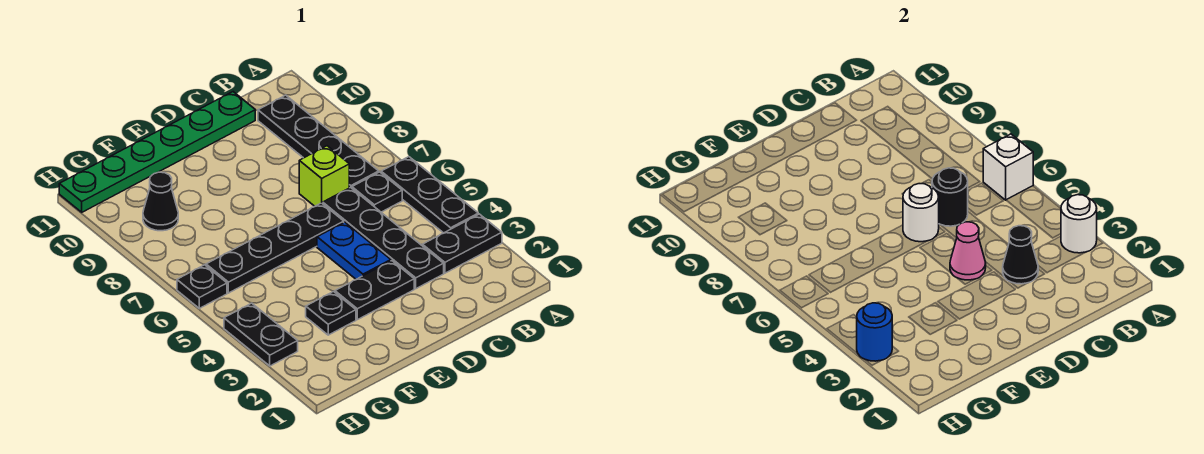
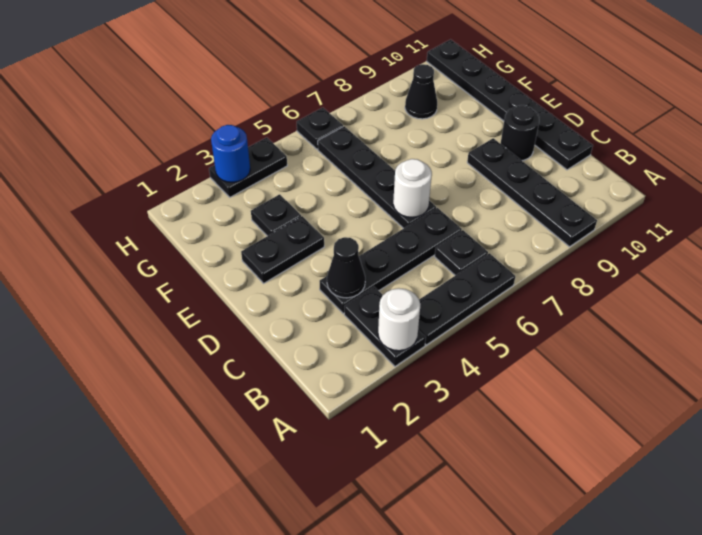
white brick A6 level 2 -> none
black plate B7:B10 level 1 -> black plate A9:D9 level 1
black round brick C6 level 2 -> black round brick D10 level 1
lime brick C7 level 1 -> none
green plate C11:H11 level 1 -> black plate C11:H11 level 1
black plate D3:E3 level 1 -> black plate E2:E3 level 1
blue plate D4:D5 level 1 -> none
pink cone D4 level 2 -> none

